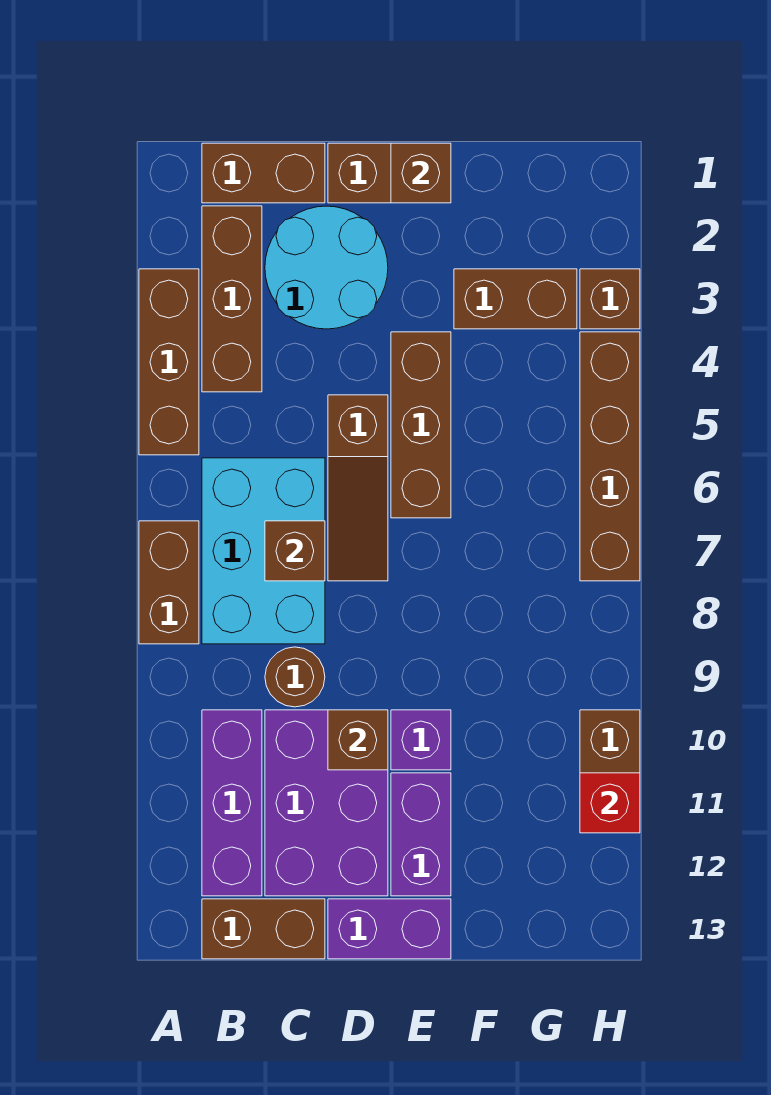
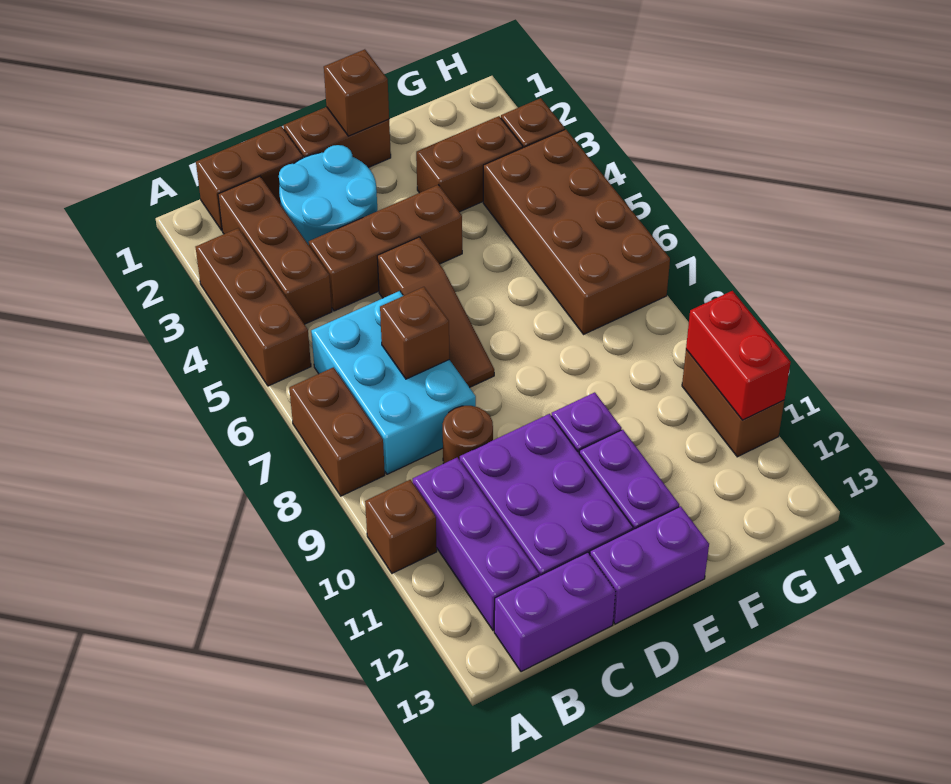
brown brick B13:C13 level 1 -> purple brick B13:C13 level 1
brown brick D10 level 2 -> brown brick A10 level 1
brown brick E4:E6 level 1 -> brown brick C4:E4 level 1
brown brick H4:H7 level 1 -> brown brick G4:H7 level 1
red brick H11 level 2 -> red brick H10:H11 level 2

